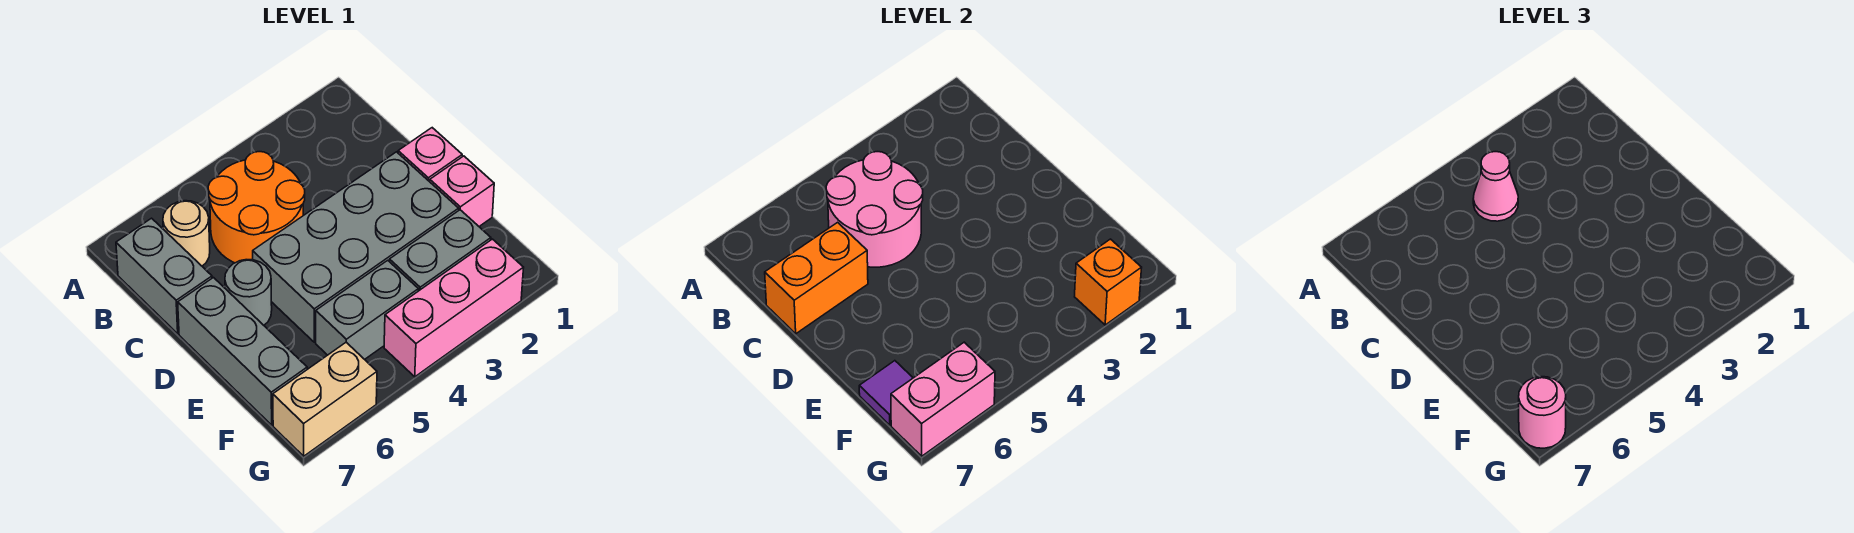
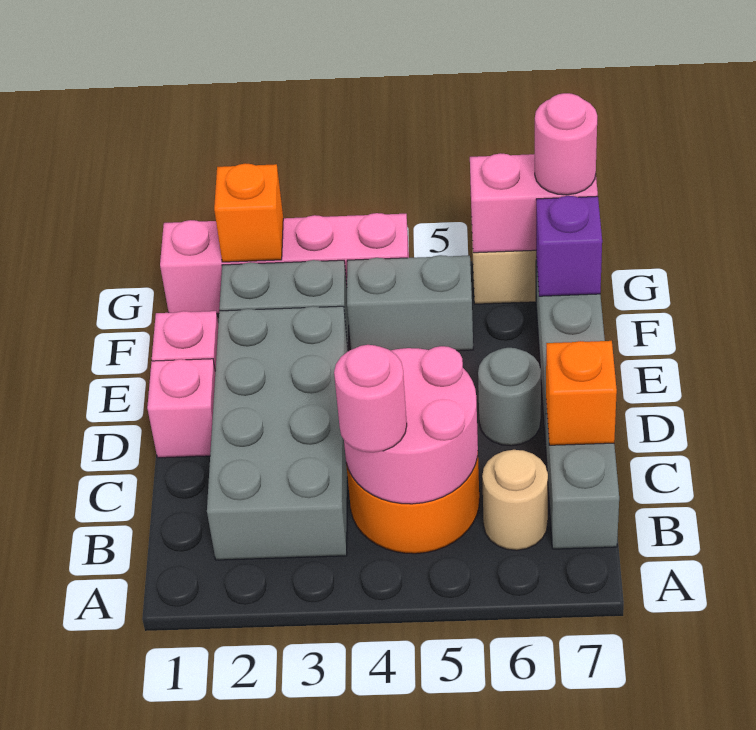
pink cone B4 level 3 -> pink round brick B4 level 3
orange brick C6:C7 level 2 -> orange brick C7 level 2
grey brick D2:E5 level 1 -> grey brick B2:E3 level 1
purple tile F7 level 2 -> purple brick F7 level 2
pink brick G2:G4 level 1 -> pink brick G1:G4 level 1

